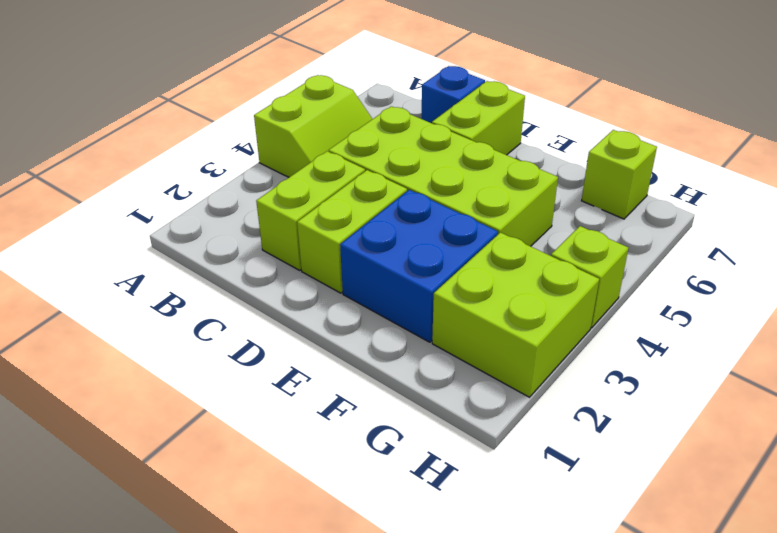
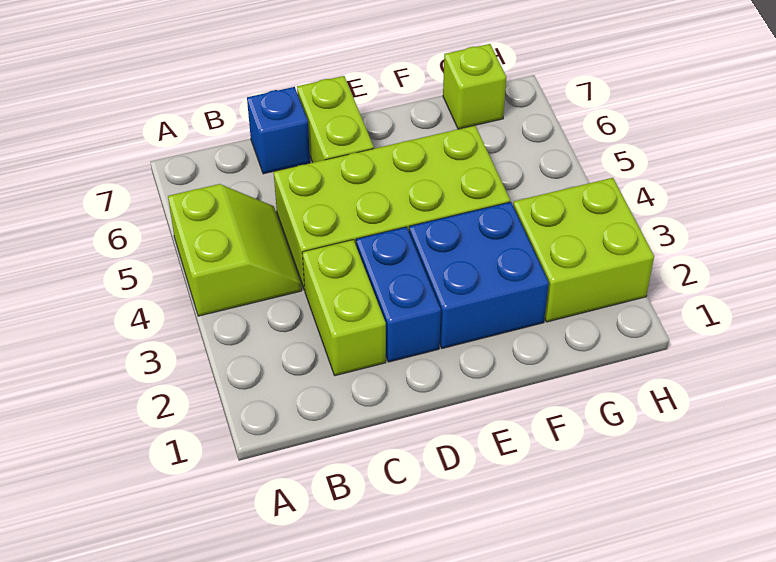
lime brick D2:D3 level 1 -> blue brick D2:D3 level 1
lime brick H4 level 1 -> none

